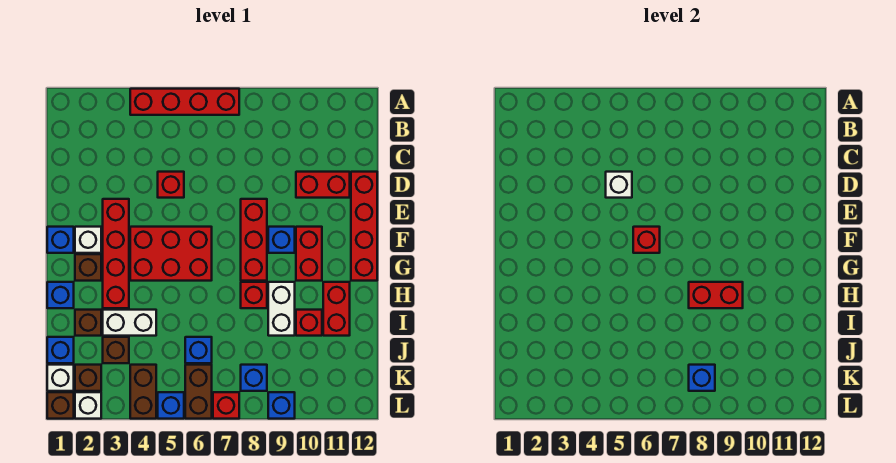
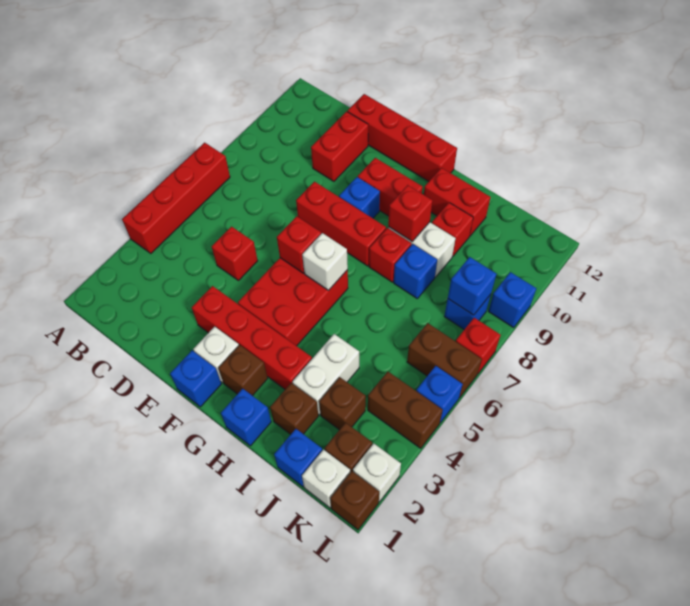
white brick D5 level 2 -> white brick G6 level 2
red brick H8:H9 level 2 -> red brick H9 level 2
blue brick J6 level 1 -> blue brick I8 level 1

